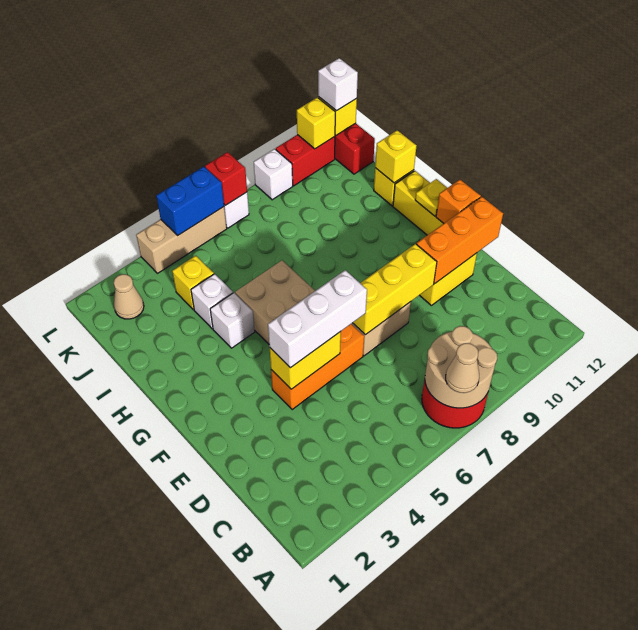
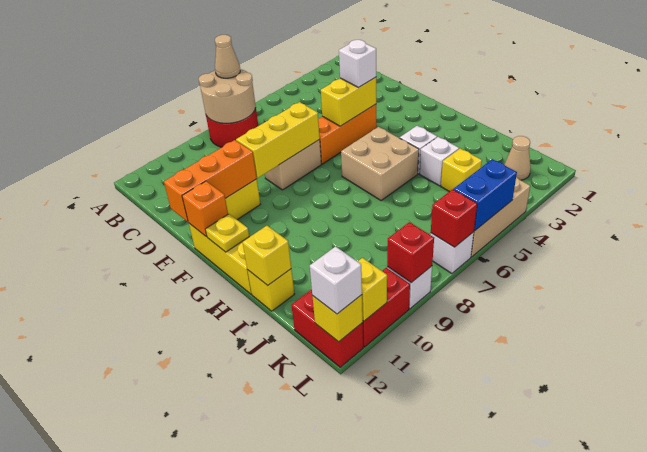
white brick E4:E6 level 3 -> white brick E4 level 3
none -> red brick L9 level 2

